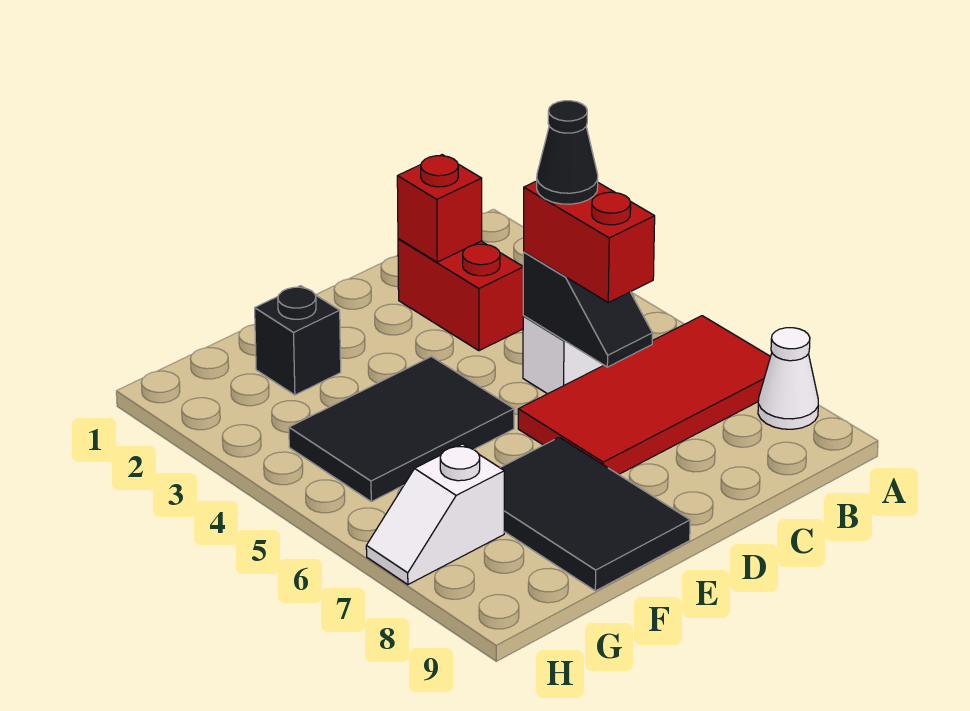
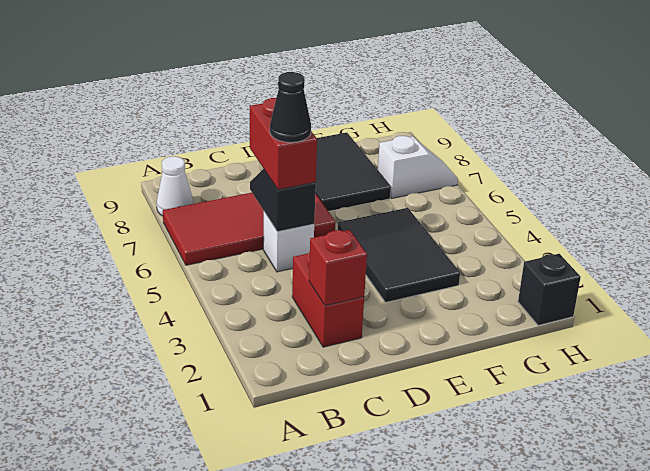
black tile E4:G5 level 1 -> black tile E3:F5 level 1
black brick F2 level 1 -> black brick H1 level 1

